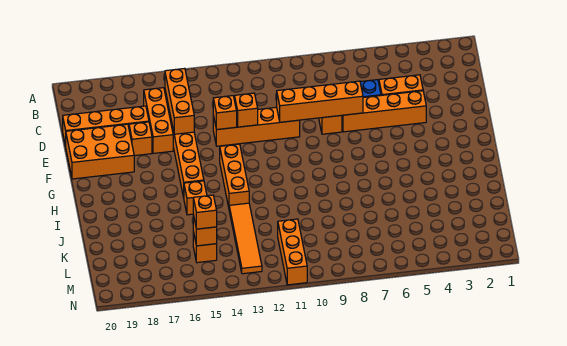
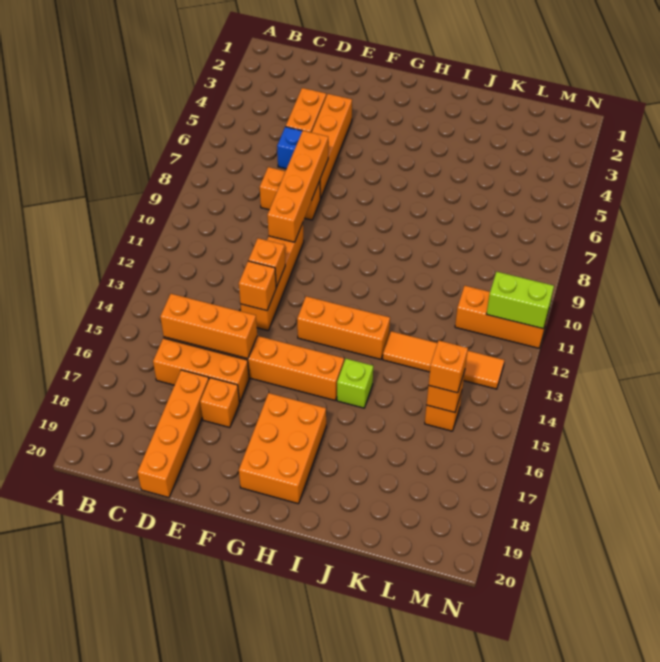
orange brick E18:F20 level 1 -> orange brick G17:H19 level 1
orange brick I15 level 1 -> lime brick I15 level 1
none -> lime brick M11:N11 level 2

